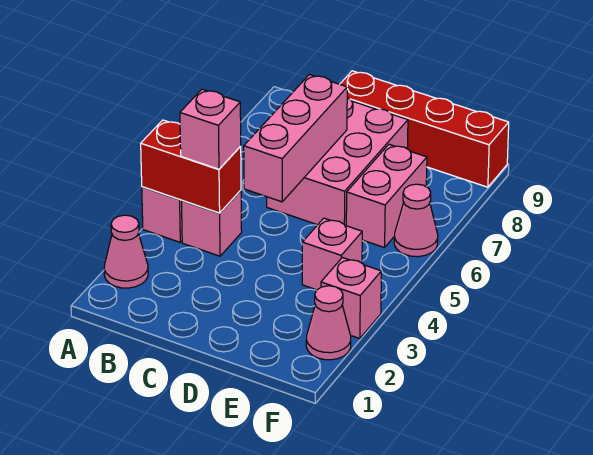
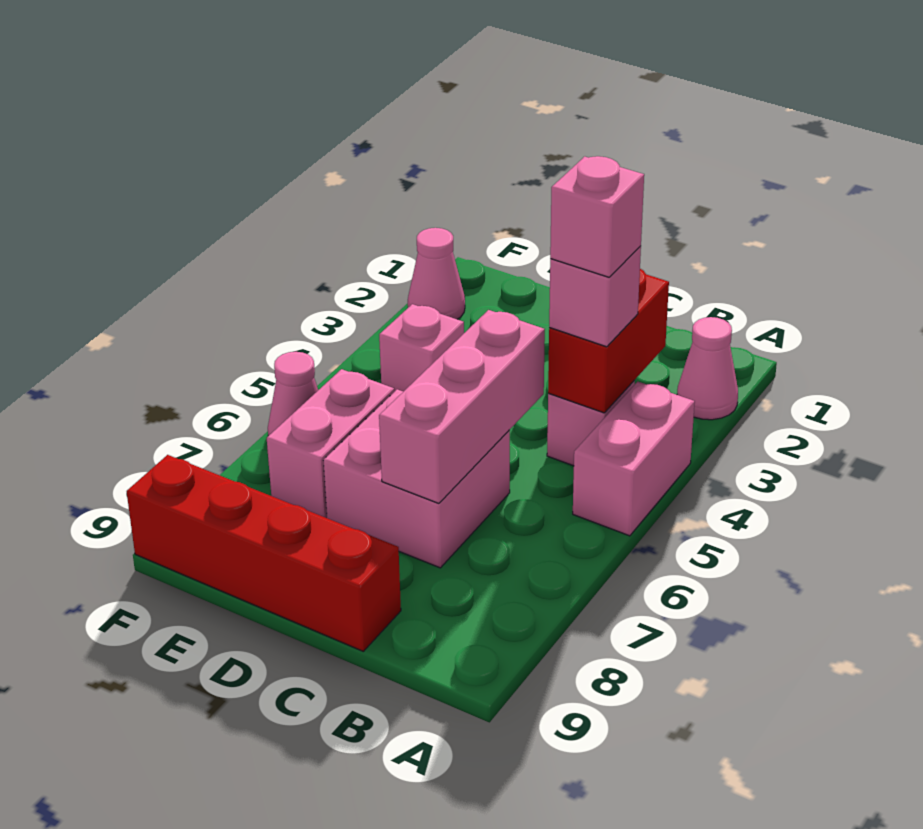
red brick A4:B4 level 2 -> red brick B3:B4 level 2
pink brick C6:D8 level 1 -> pink brick C6:D7 level 1
pink brick F3 level 1 -> pink brick B4 level 4

